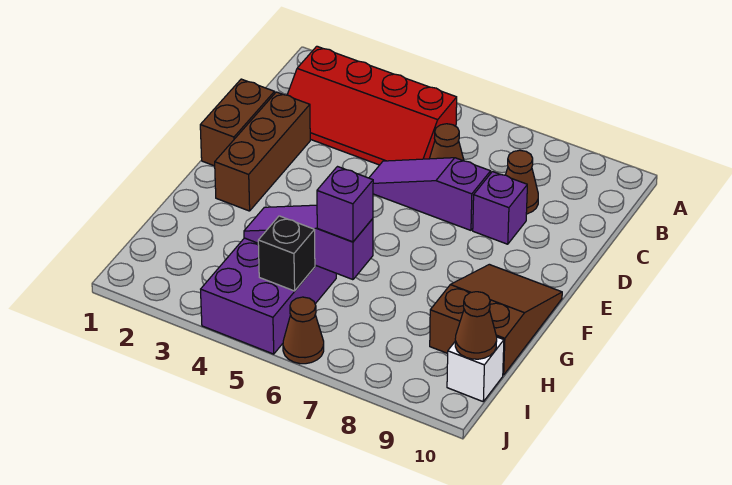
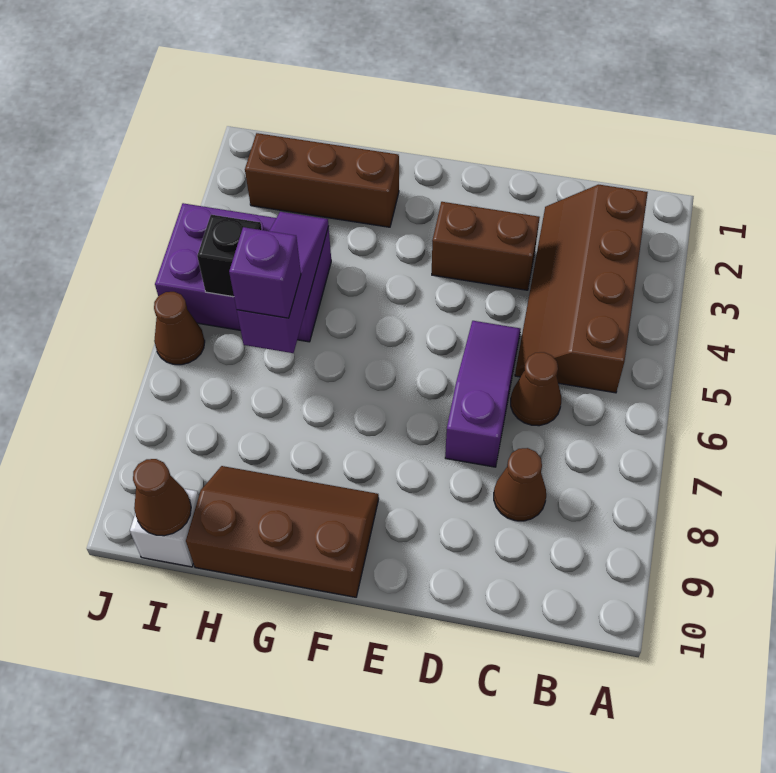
red slope B2:C5 level 1 top B -> brown slope B2:C5 level 1 top B
brown brick D1:E1 level 1 -> brown brick D3:E3 level 1
brown brick D2:F2 level 1 -> brown brick G2:I2 level 1
purple brick D8 level 1 -> none
brown slope F9:H10 level 1 top H -> brown slope F9:H10 level 1 top 10

